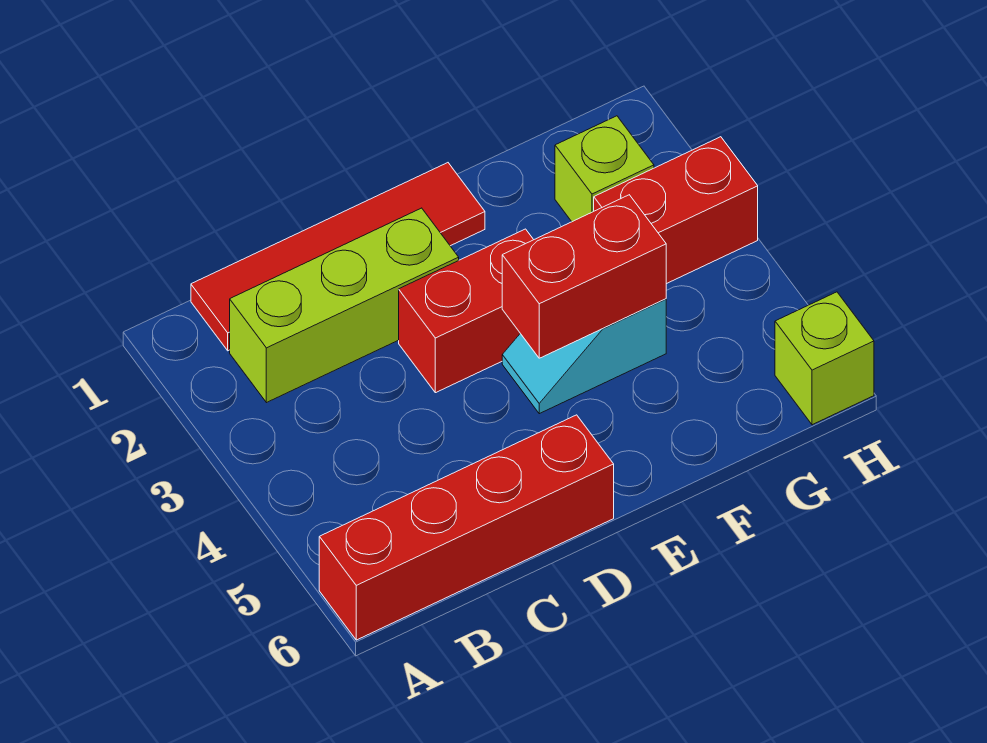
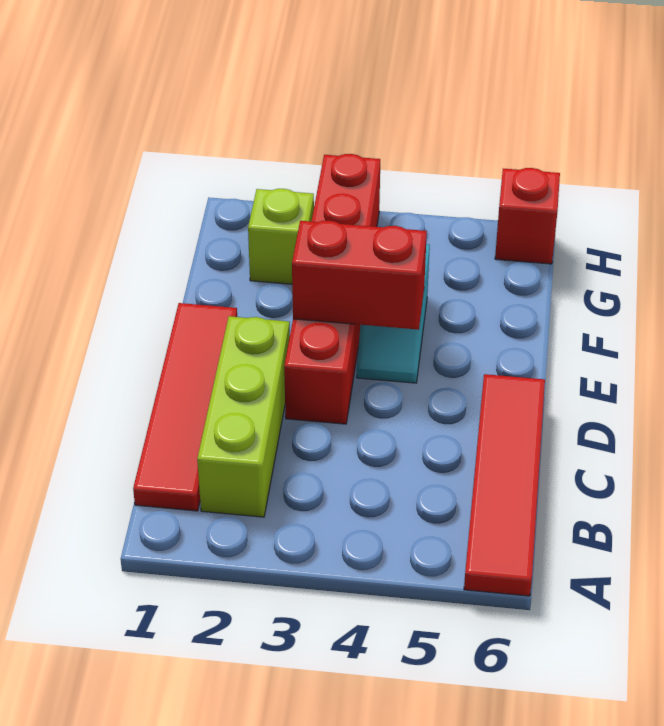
red brick A6:D6 level 1 -> red tile A6:D6 level 1
red brick E4:F4 level 2 -> red brick E3:E4 level 2
lime brick H6 level 1 -> red brick H6 level 1

